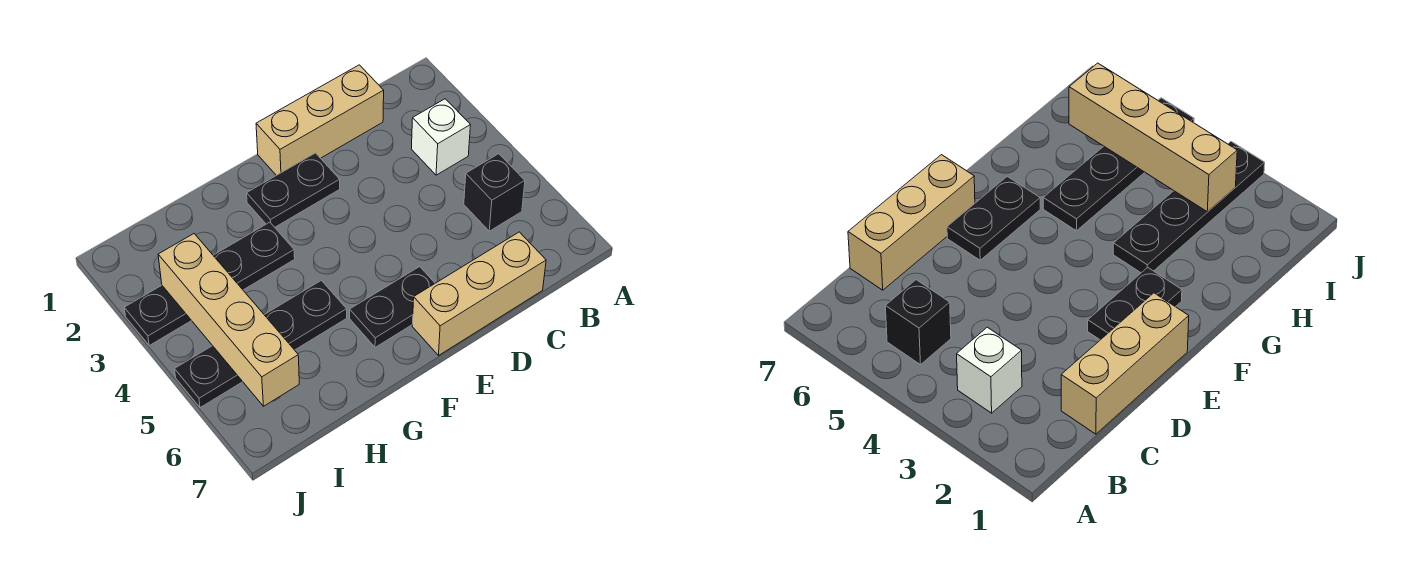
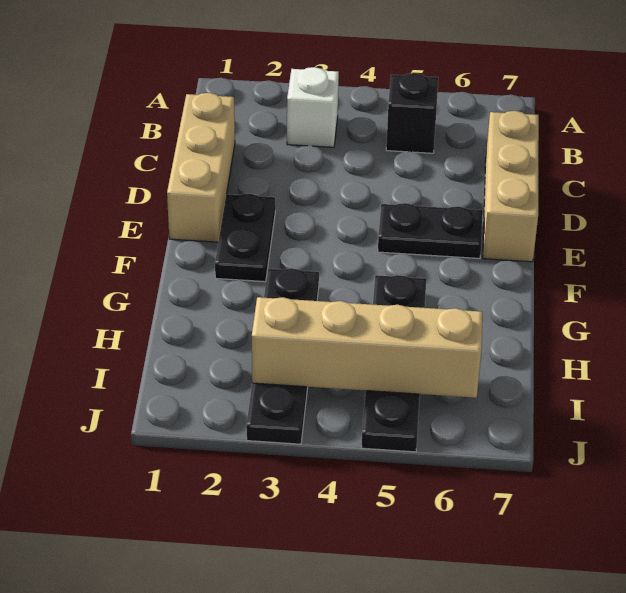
black plate E6:F6 level 1 -> black plate E5:E6 level 1

